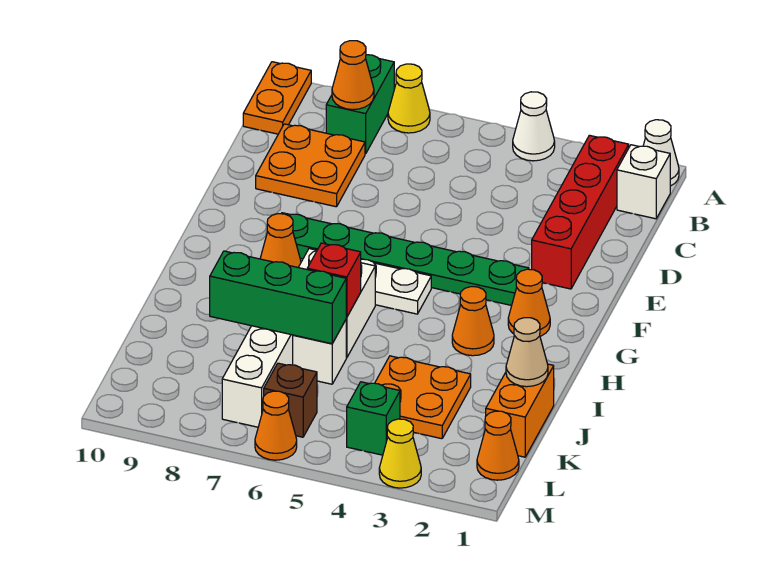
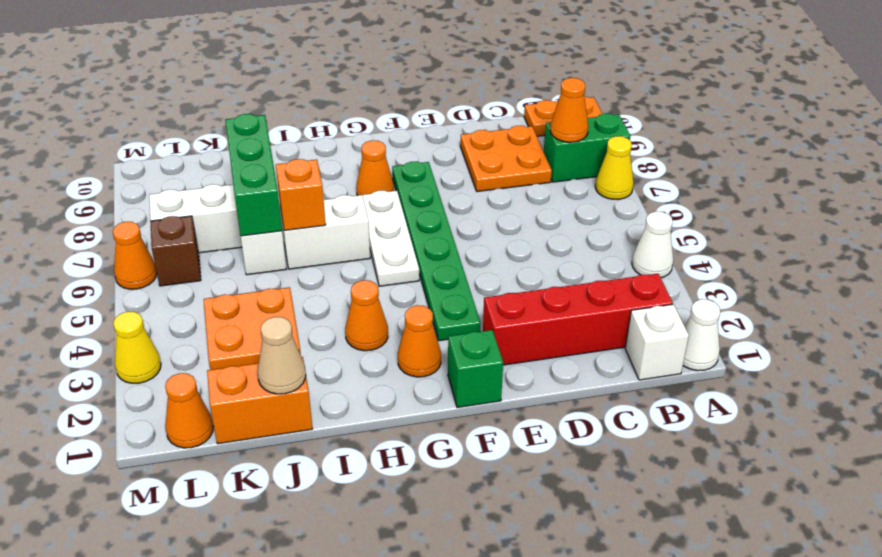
red brick I6 level 2 -> orange brick I6 level 2
green brick L4 level 1 -> green brick F1 level 1

